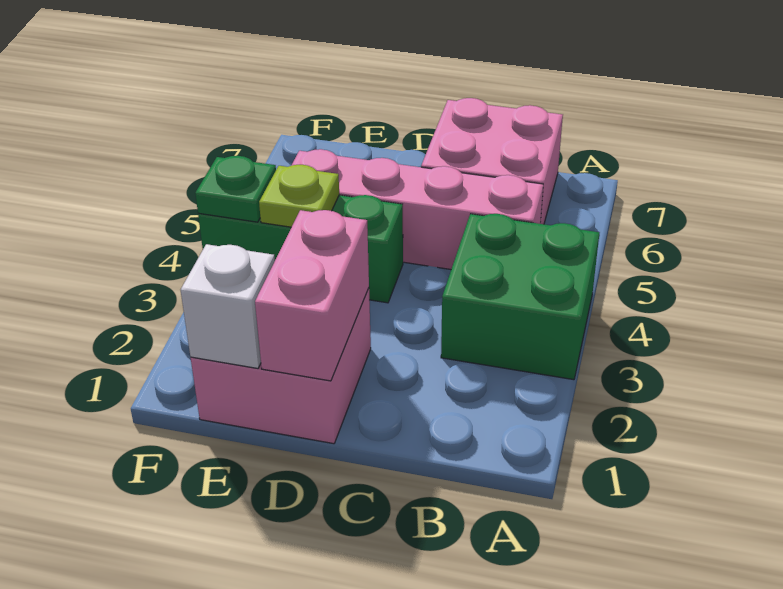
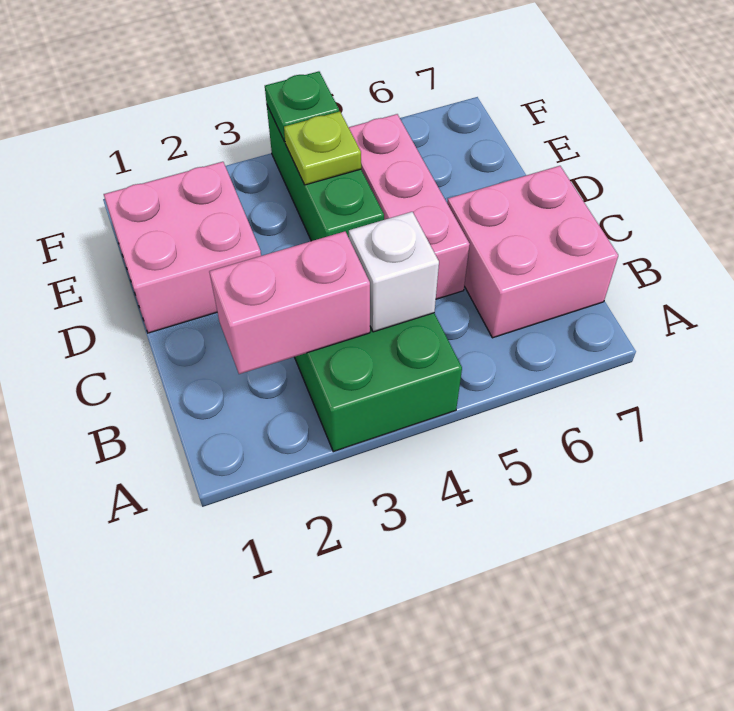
pink brick B5:E5 level 1 -> pink brick C5:E5 level 1
pink brick D1:D2 level 2 -> pink brick B2:B3 level 2
white brick E1 level 2 -> white brick B4 level 2

